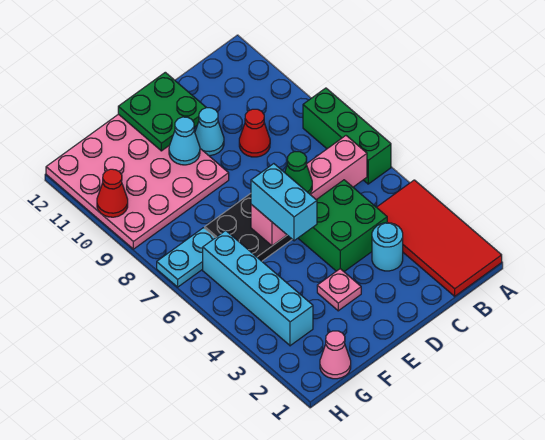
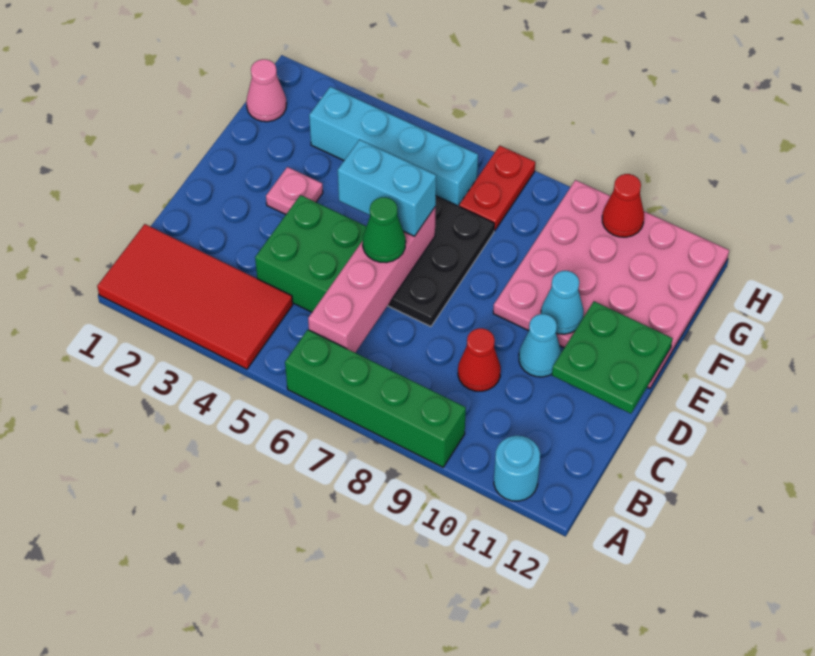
green brick A6:A8 level 1 -> green brick A6:A9 level 1
cyan round brick C3 level 1 -> cyan round brick A11 level 1
cyan plate G7:H7 level 1 -> red plate G7:H7 level 1

